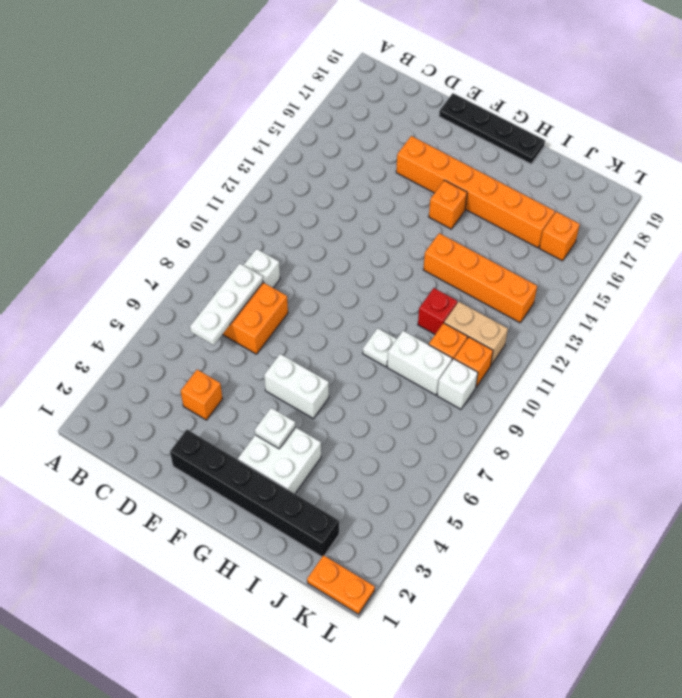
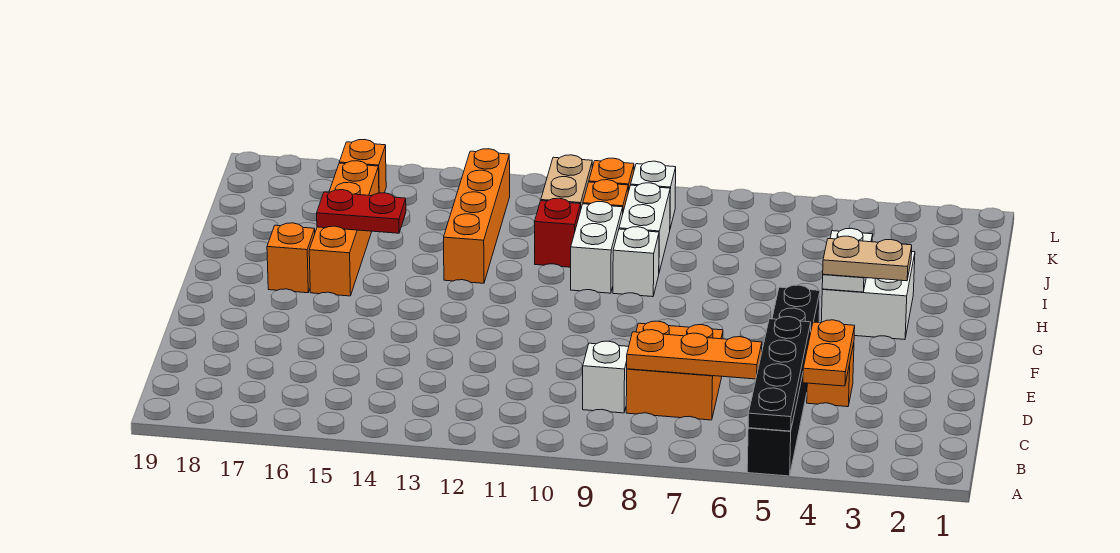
white plate C6:C8 level 2 -> orange plate C6:C8 level 2
black brick E2:J2 level 1 -> black brick A5:F5 level 1
orange brick E16:J16 level 1 -> orange brick G16:J16 level 1
black plate E19:H19 level 1 -> black plate A5:D5 level 2
white brick F6:G6 level 1 -> white brick H10:I10 level 1
none -> tan plate G3:G4 level 3
white plate G4 level 2 -> white plate G4:H4 level 2
orange brick G15 level 1 -> orange brick G17 level 1
white plate H9 level 1 -> white brick H9 level 1
none -> red plate H15:H16 level 2
orange plate K1:L1 level 1 -> orange plate C4:D4 level 2

